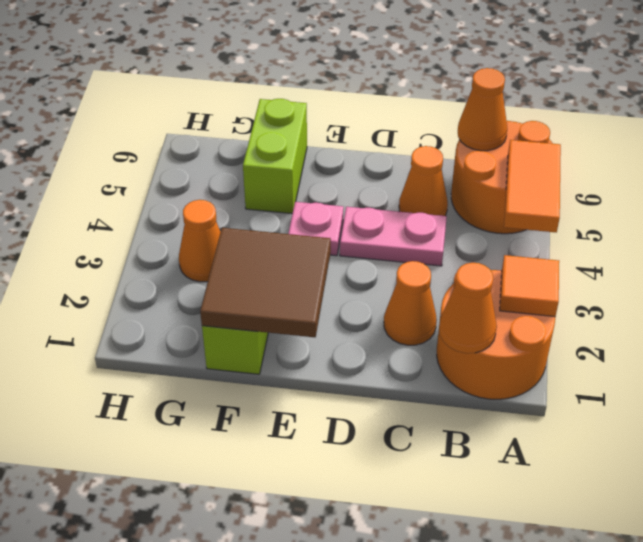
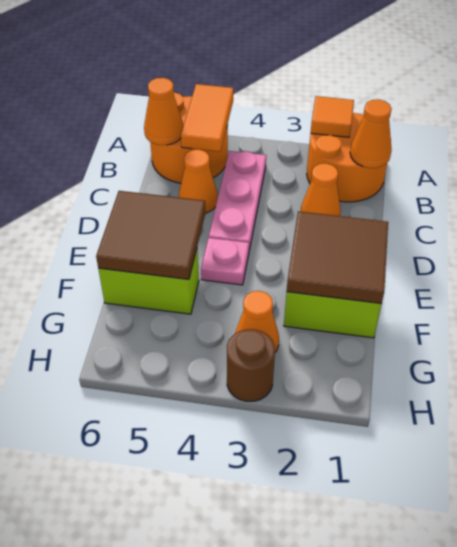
orange tile A4:A5 level 2 -> orange tile A5:B5 level 2
pink plate C4:D4 level 1 -> pink plate B4:D4 level 1
none -> brown tile E5:F6 level 2
none -> brown round brick H3 level 1

